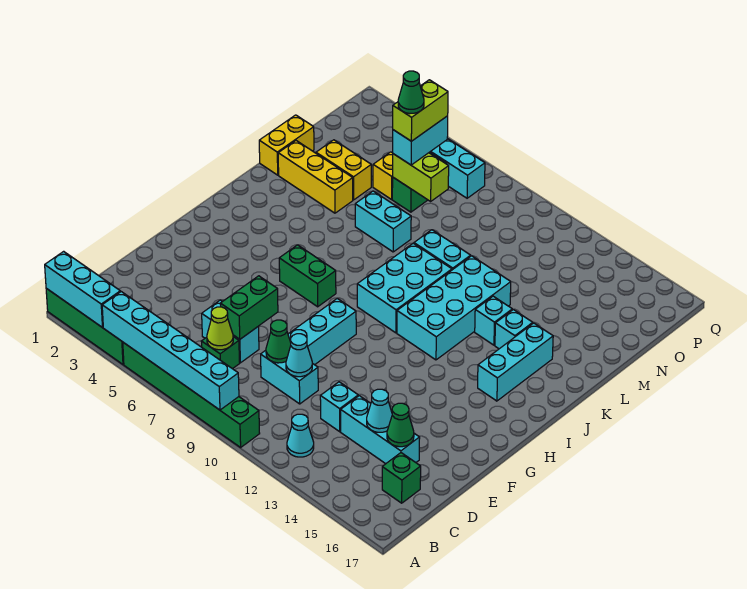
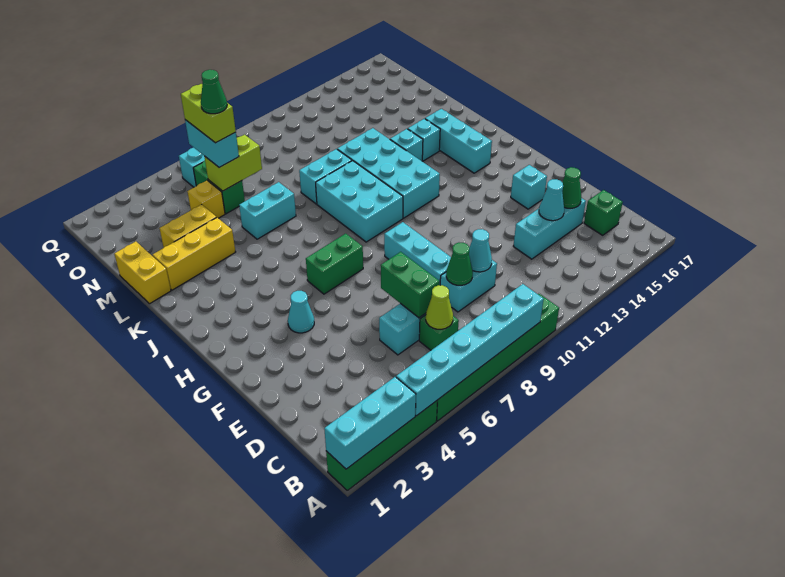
cyan cone B12 level 1 -> cyan cone G4 level 1
cyan brick D12 level 1 -> cyan brick F15 level 1

